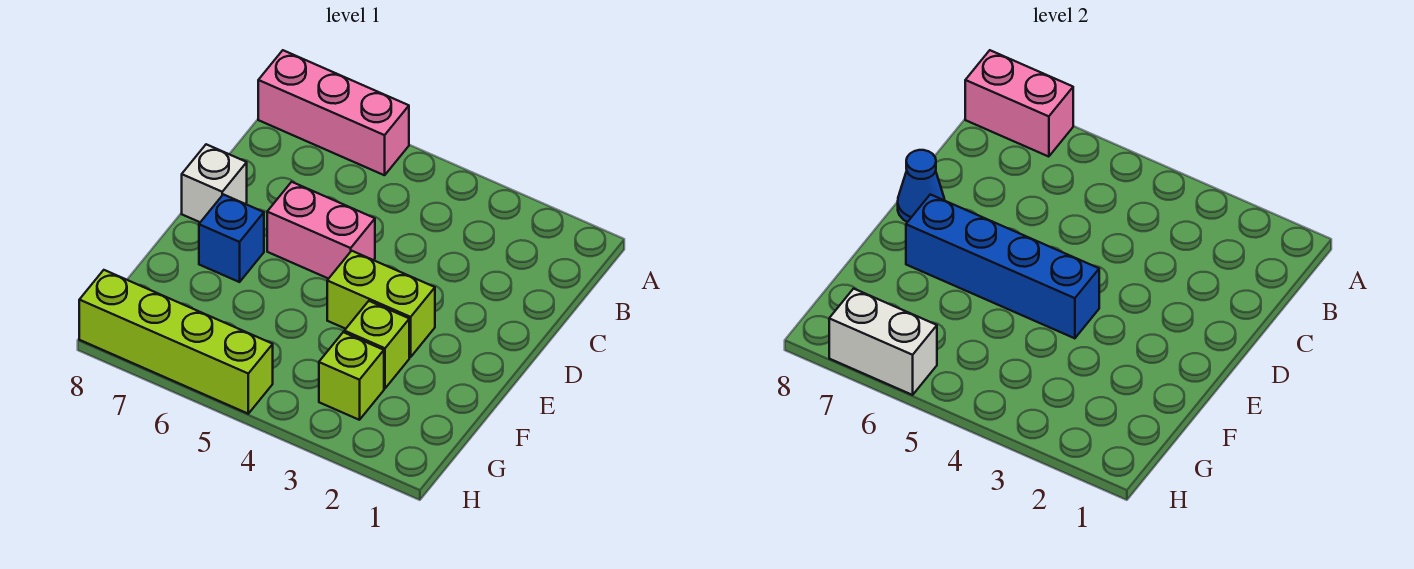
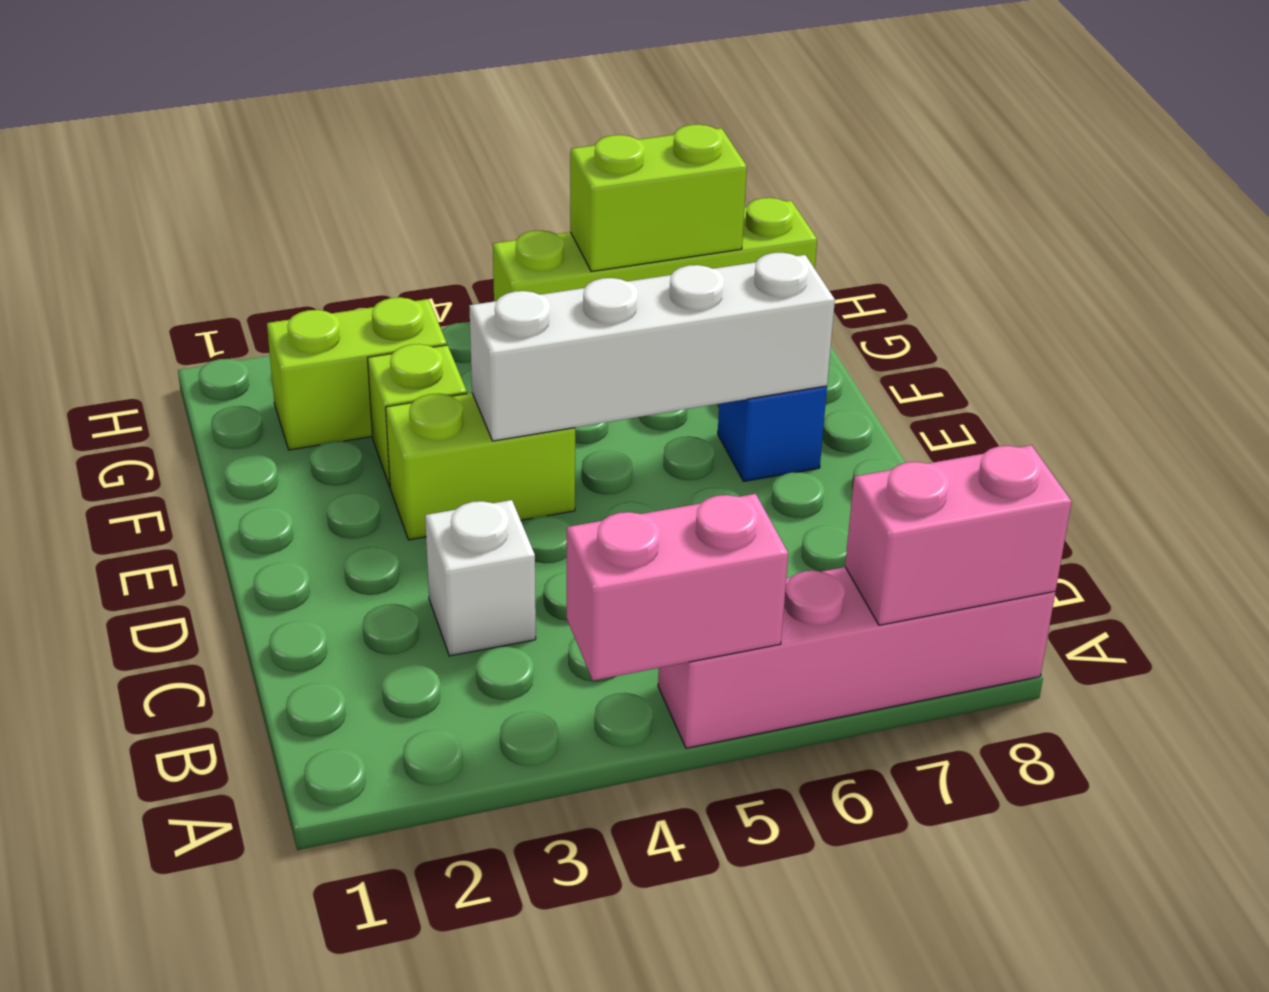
pink brick A6:A8 level 1 -> pink brick A5:A8 level 1
pink brick D5:D6 level 1 -> pink brick A4:A5 level 2
white brick D8 level 1 -> white brick C3 level 1
blue cone D8 level 2 -> none
blue brick E4:E7 level 2 -> white brick E4:E7 level 2
lime brick G3 level 1 -> lime brick G2:G3 level 1
white brick H6:H7 level 2 -> lime brick H6:H7 level 2

